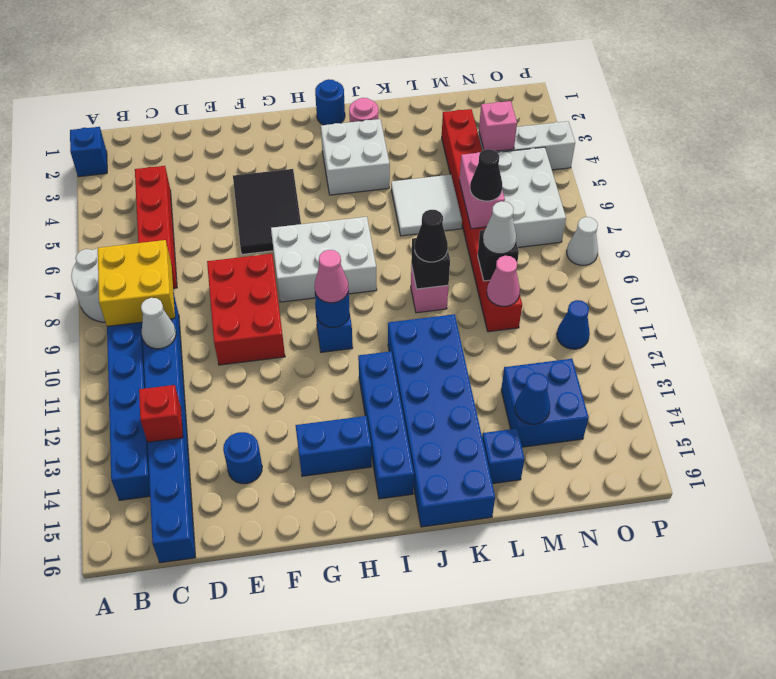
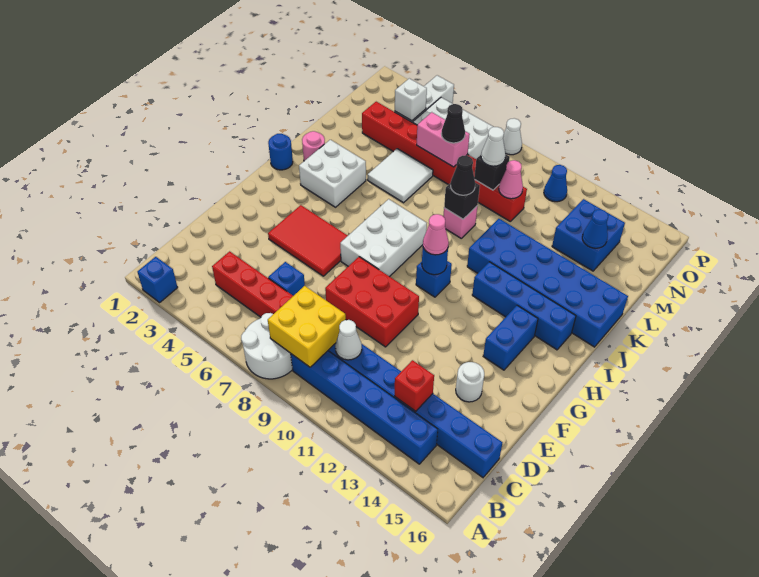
blue round brick E14 level 1 -> white round brick E14 level 1
black tile F4:G6 level 1 -> red tile F4:G6 level 1
blue brick L15 level 1 -> blue brick D6 level 1
pink brick N4 level 2 -> white brick N4 level 2

